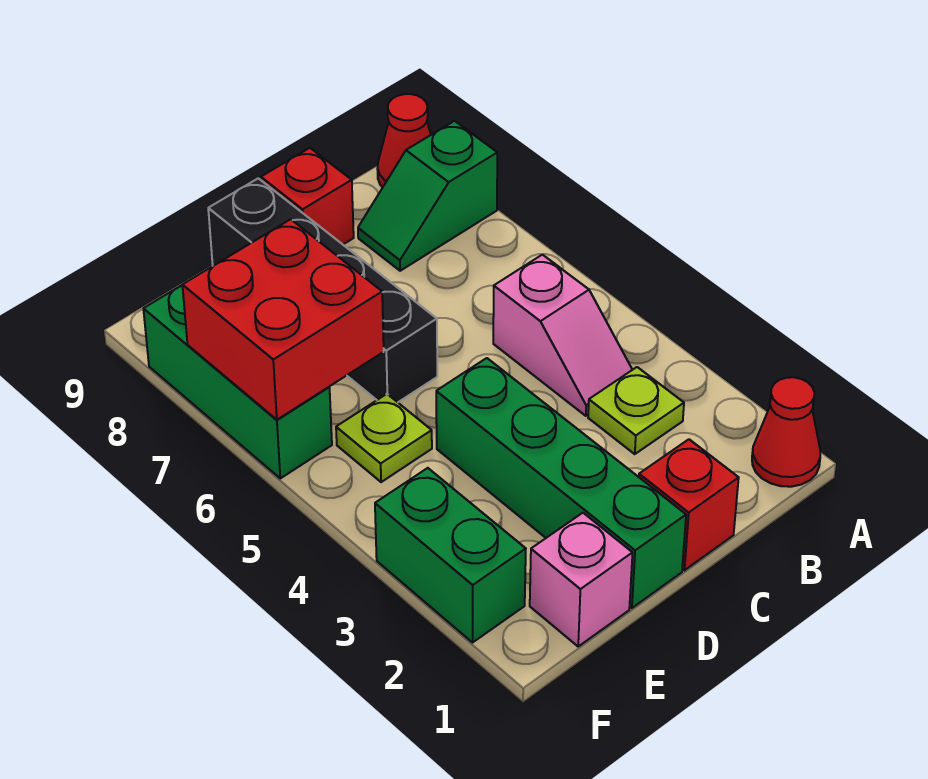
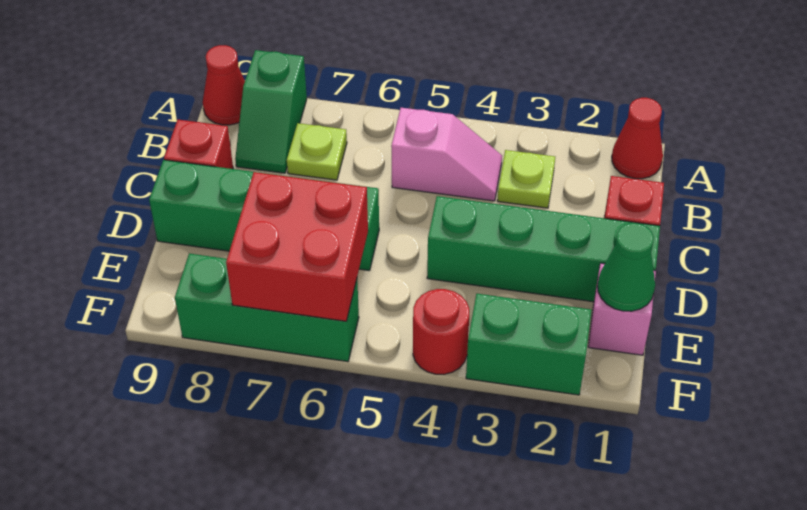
black brick D6:D9 level 1 -> green brick D6:D9 level 1
none -> green cone E1 level 2
lime plate E5 level 1 -> lime plate B7 level 1
none -> red round brick F4 level 1

